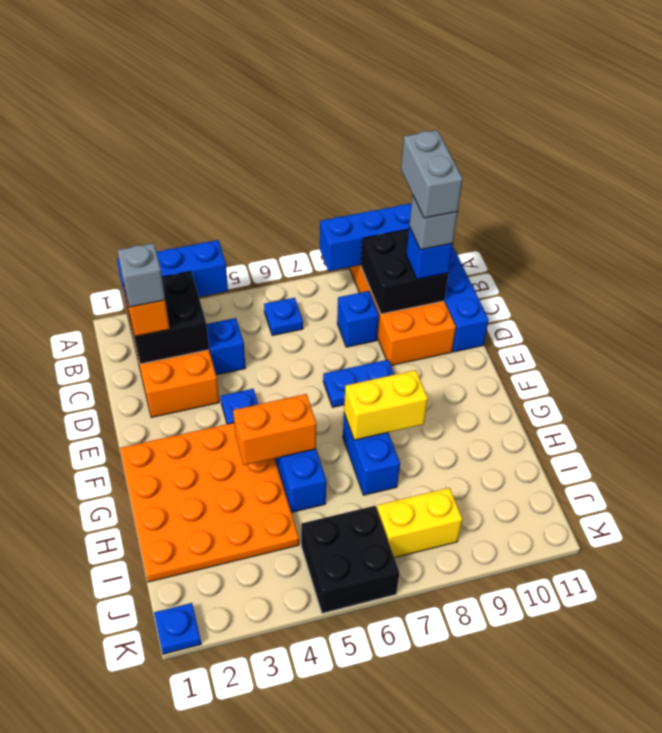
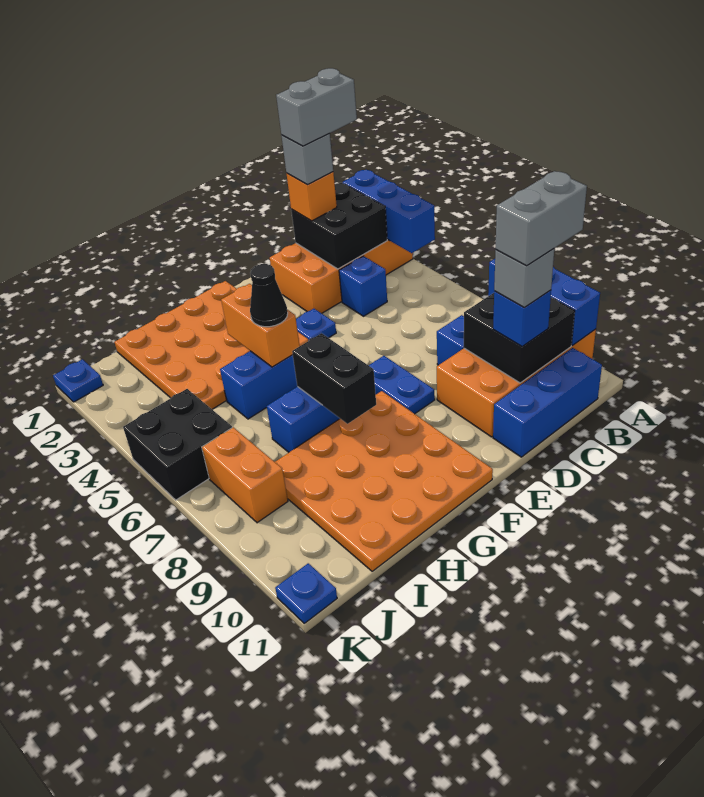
none -> grey brick B2:C2 level 5
blue plate B6 level 1 -> blue plate K11 level 1
none -> orange plate F8:I11 level 1
none -> black cone G5 level 3
yellow brick G7:G8 level 2 -> black brick G7:G8 level 2
yellow brick J7:J8 level 1 -> orange brick J7:J8 level 1

